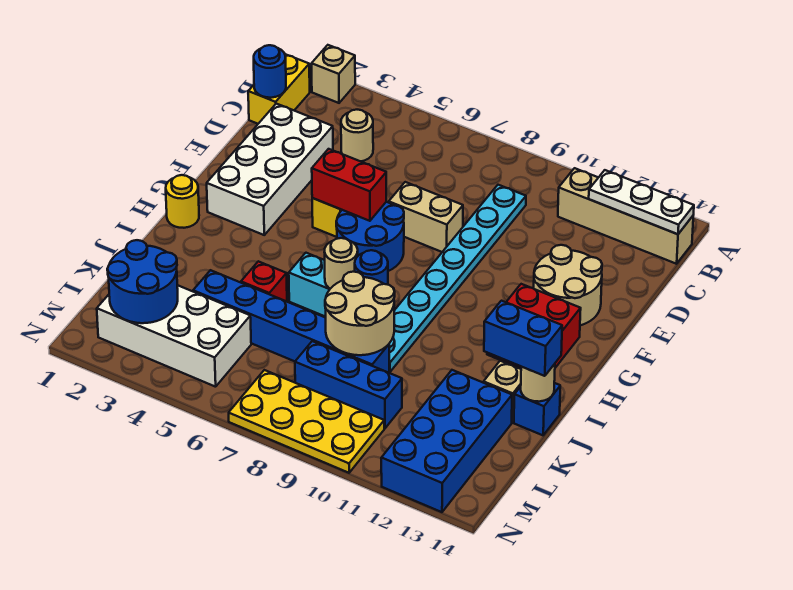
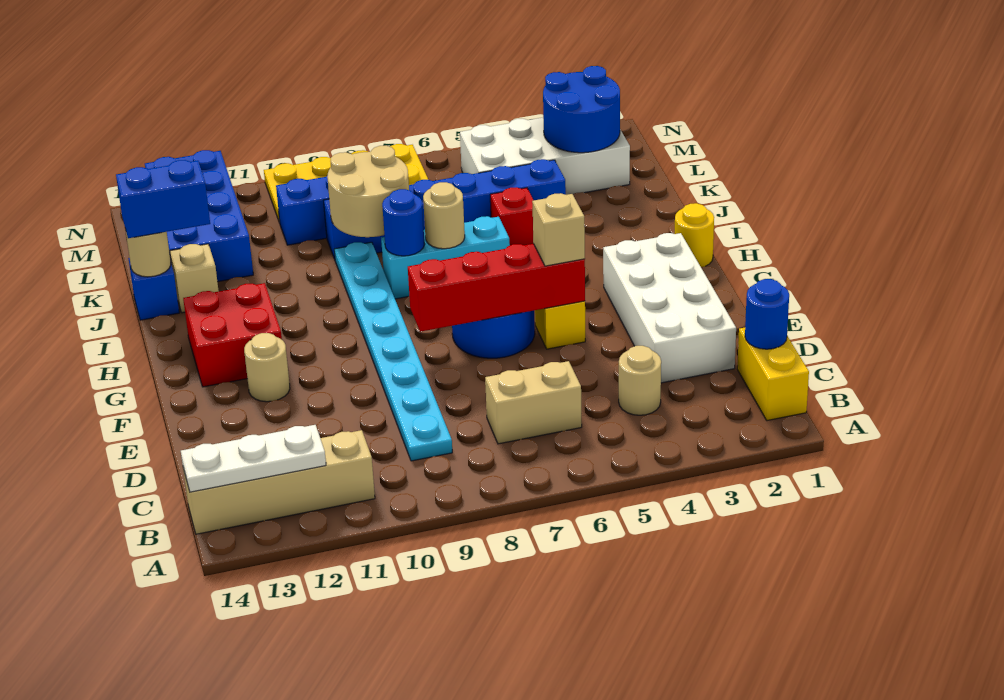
tan brick A2 level 1 -> tan brick F5 level 3
tan brick E7:E8 level 1 -> tan brick C6:C7 level 1
tan round brick E12:F13 level 1 -> tan round brick F12 level 1
red brick F5:F6 level 2 -> red brick F5:F8 level 2

